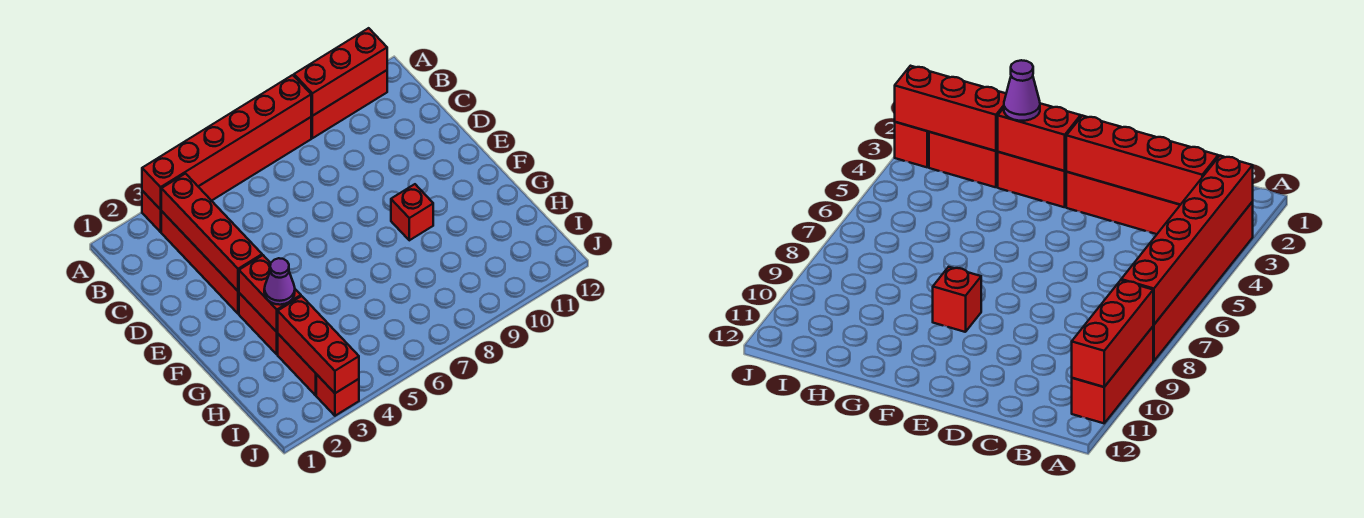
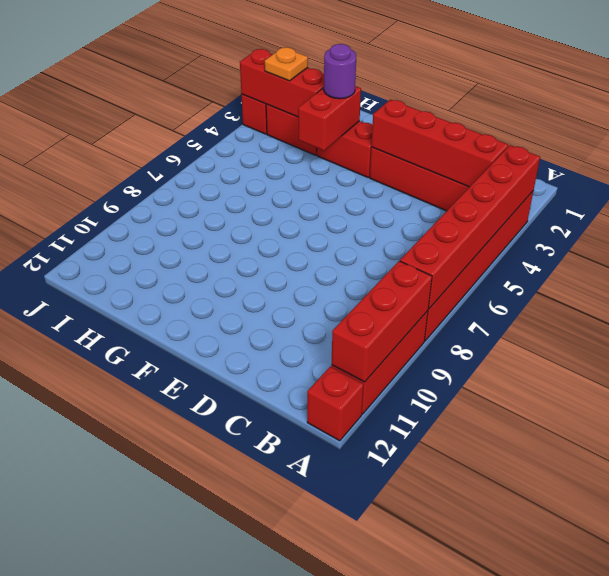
red brick F3:G3 level 2 -> red brick G3:G4 level 2
red brick F9 level 1 -> red brick A12 level 1
purple cone G3 level 3 -> purple round brick G3 level 3
none -> orange plate I3 level 3

